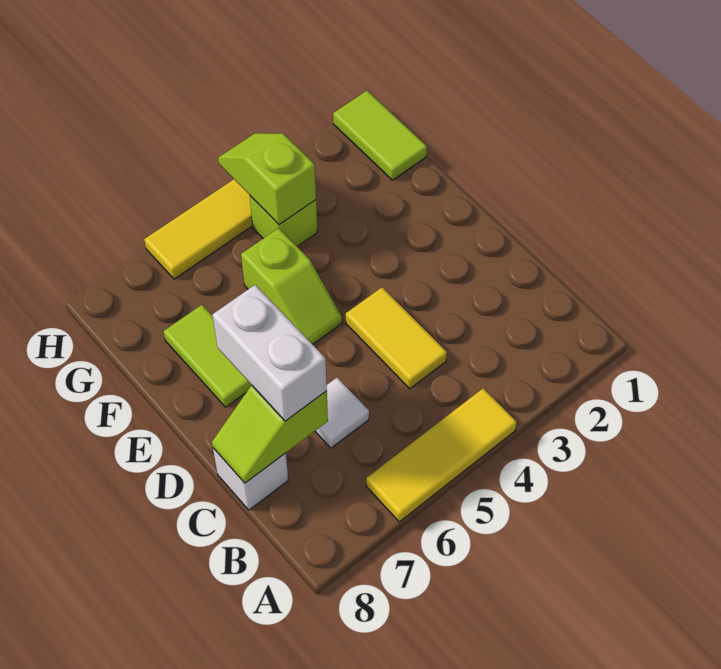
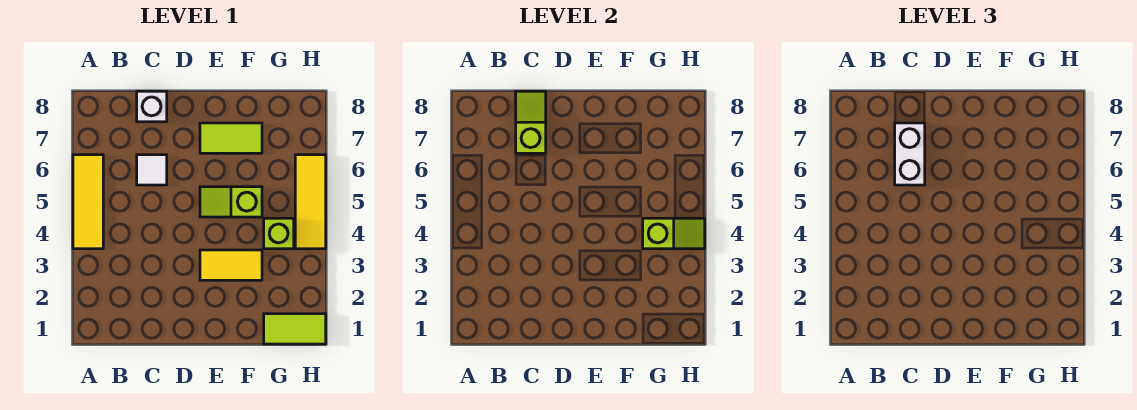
yellow tile C4:D4 level 1 -> yellow tile E3:F3 level 1
white brick C7:D7 level 3 -> white brick C6:C7 level 3

